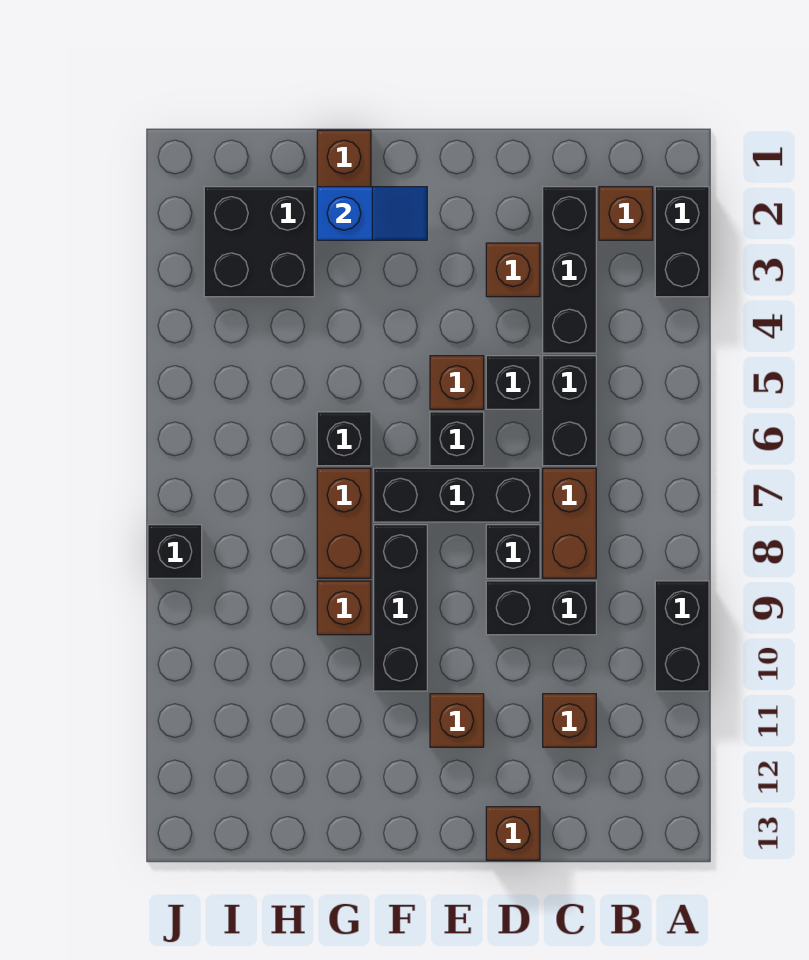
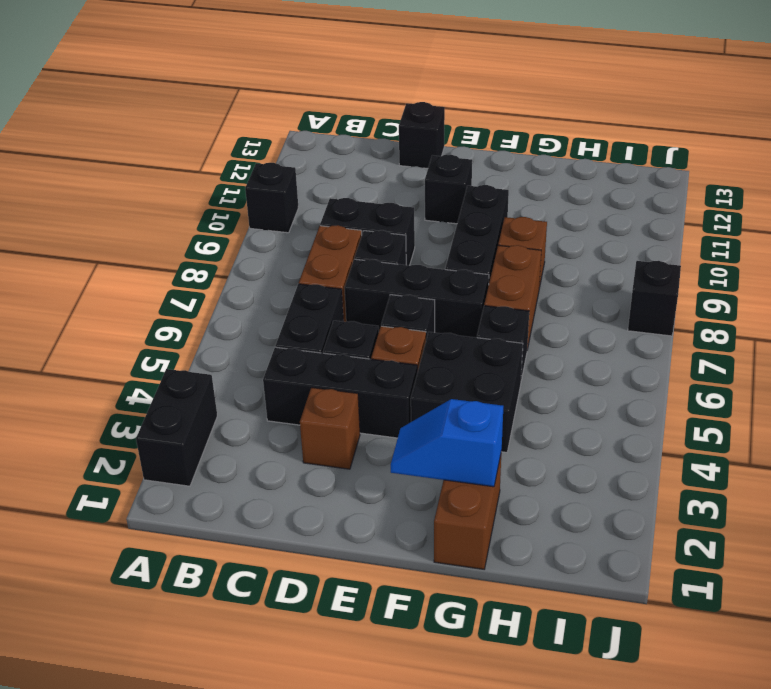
black brick A9:A10 level 1 -> black brick A10 level 1
brown brick B2 level 1 -> none
black brick C2:C4 level 1 -> black brick C4:E4 level 1
brown brick C11 level 1 -> none
brown brick D13 level 1 -> black brick D13 level 1
brown brick E11 level 1 -> black brick E11 level 1
black brick H2:I3 level 1 -> black brick F4:G5 level 1

